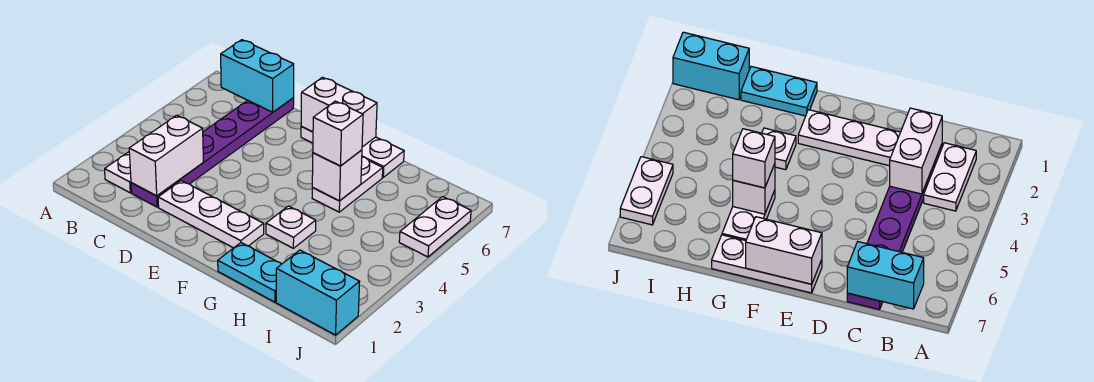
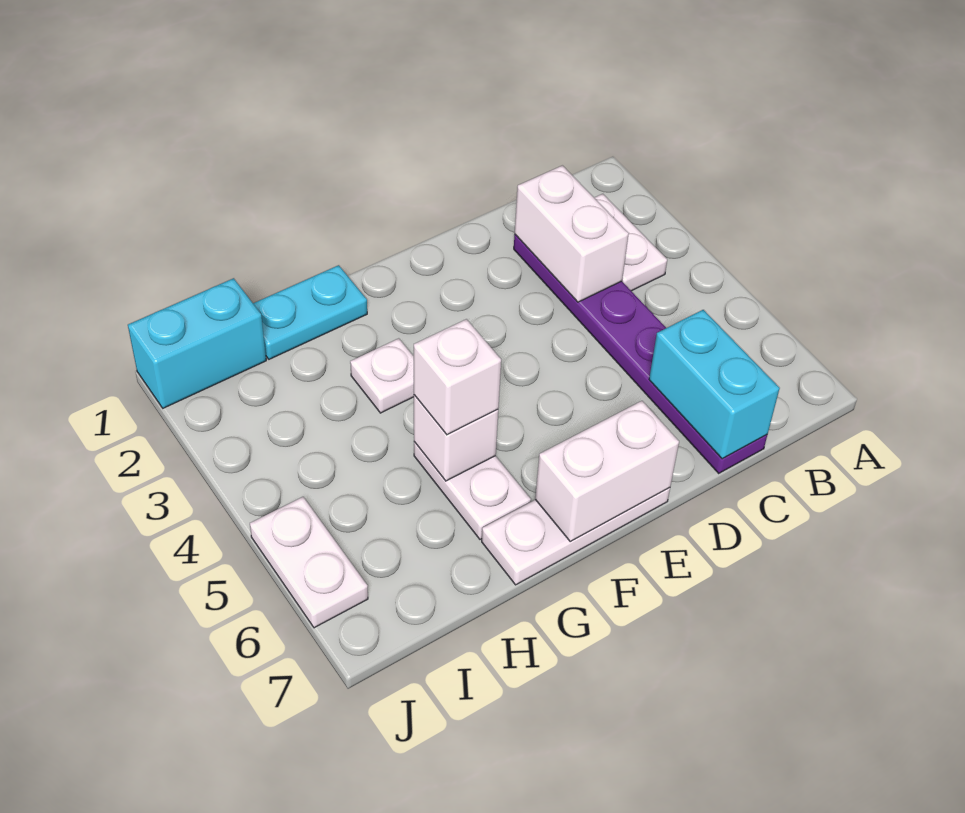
cyan brick B7:C7 level 2 -> cyan brick C6:C7 level 2
white plate D2:F2 level 1 -> none

